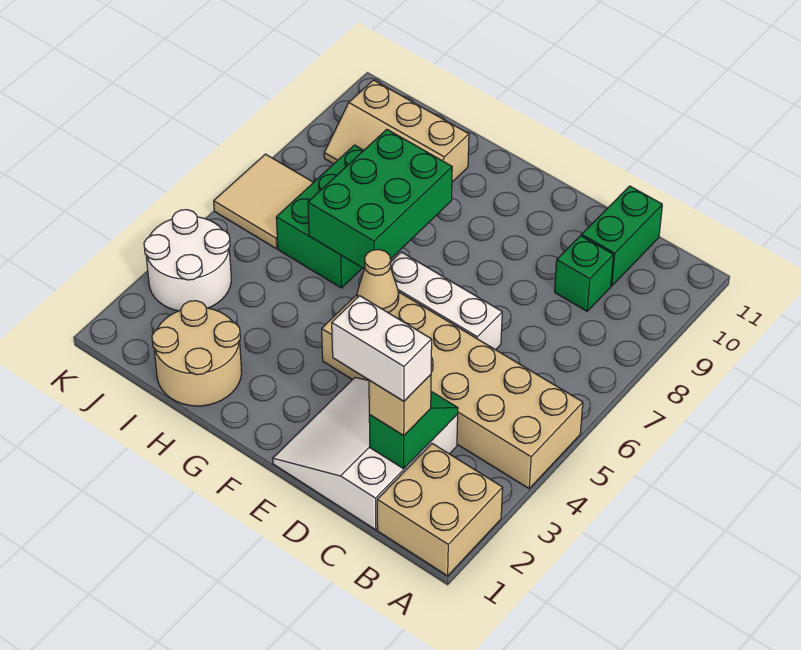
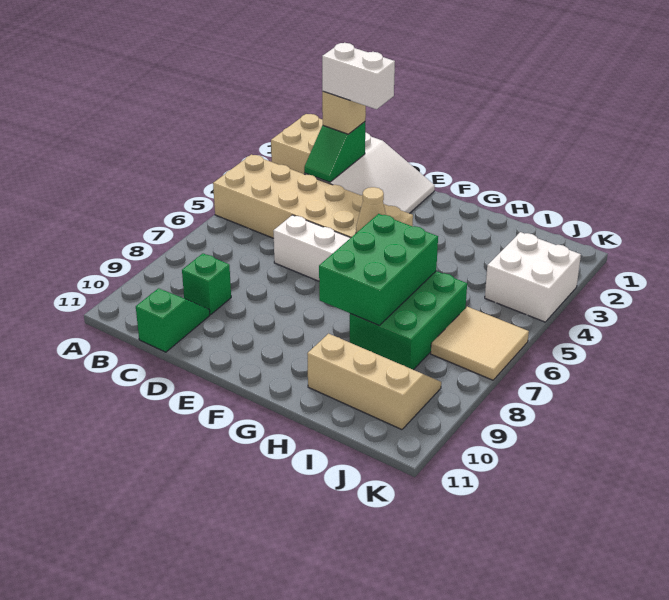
green brick C10:C11 level 1 -> green slope C10:C11 level 1 top 11
tan round brick H1:I2 level 1 -> none
white round brick J3:K4 level 1 -> white brick J3:K4 level 1

